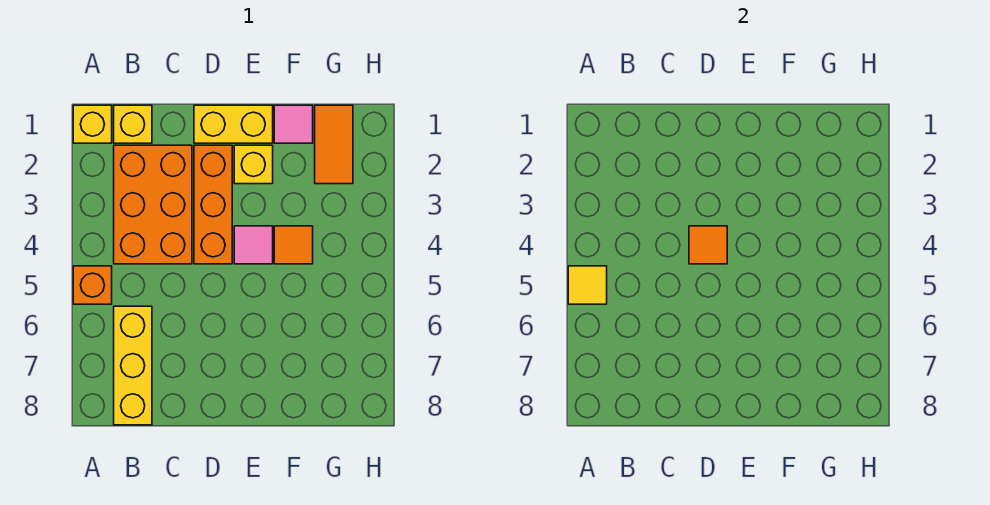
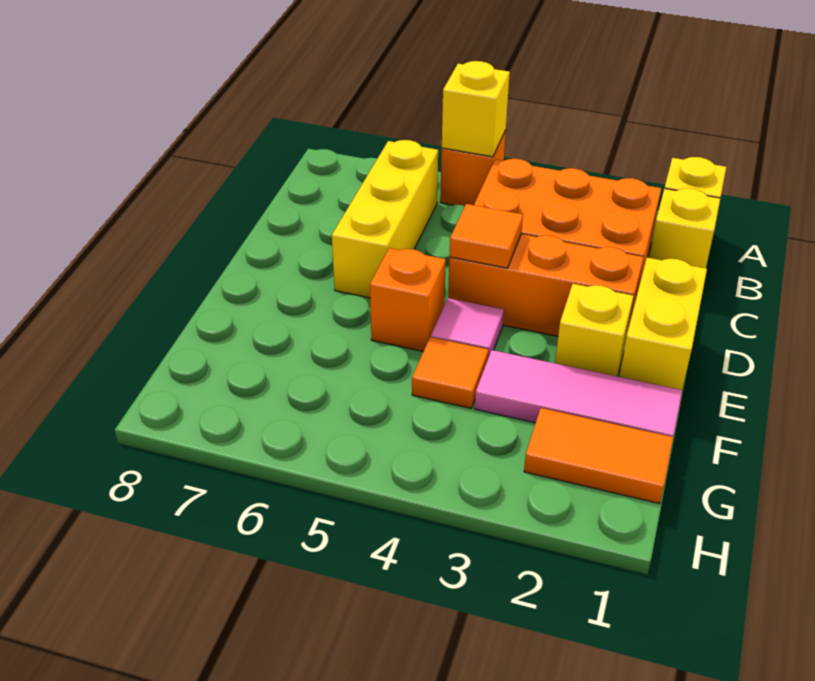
yellow tile A5 level 2 -> yellow brick A5 level 2
yellow brick B6:B8 level 1 -> yellow brick B6:D6 level 1
none -> orange brick E5 level 1
pink tile F1 level 1 -> pink tile F1:F3 level 1

